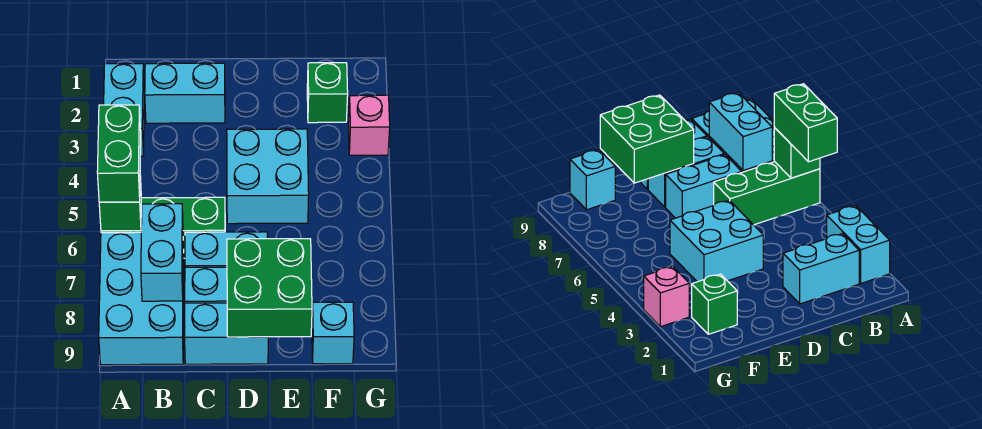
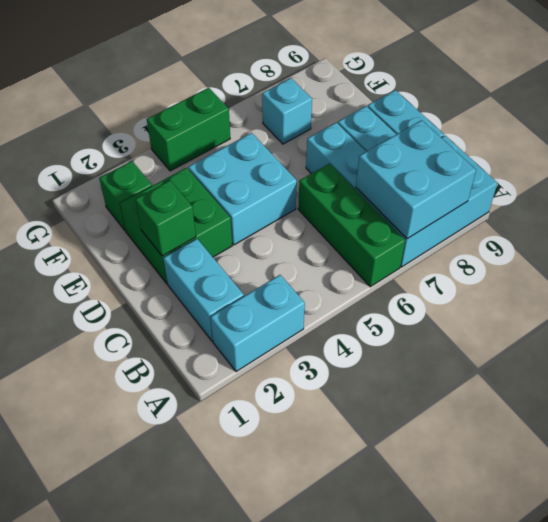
green brick A5:A6 level 3 -> green brick G4:G5 level 1
green brick A6 level 2 -> green brick D2 level 2
cyan brick B7:B8 level 2 -> cyan brick A7:B8 level 2
green brick D8:E9 level 2 -> green brick D2:E3 level 1
cyan brick F9 level 1 -> cyan brick F7 level 1
pink brick G3 level 1 -> none

